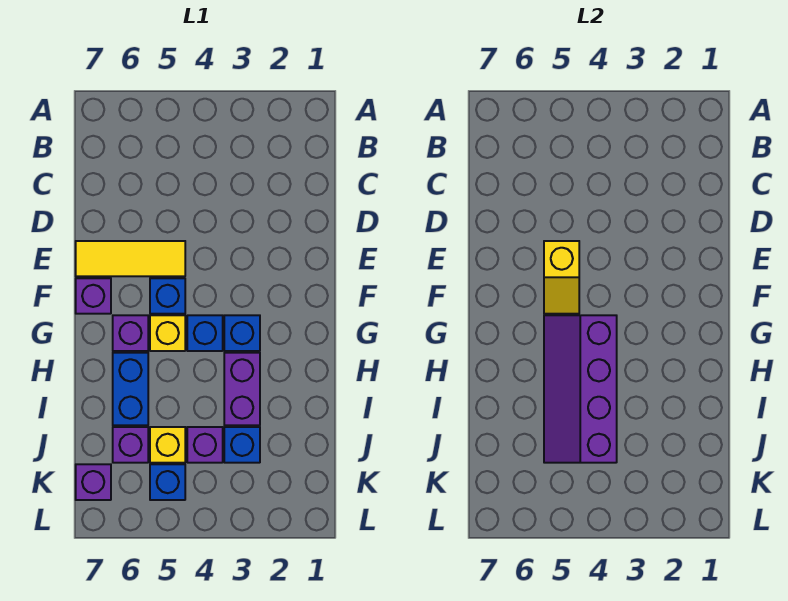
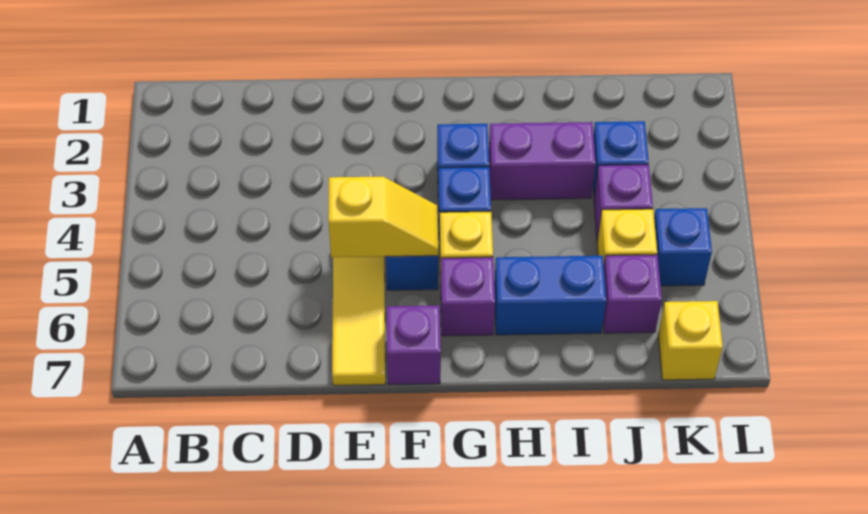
purple slope G4:J5 level 2 top 4 -> none
purple brick K7 level 1 -> yellow brick K7 level 1

